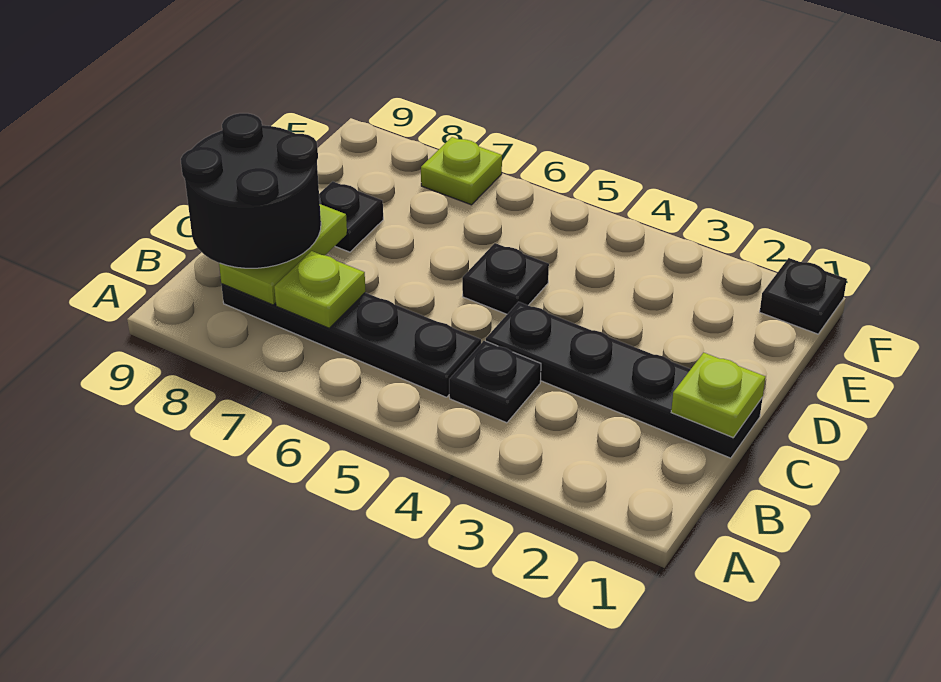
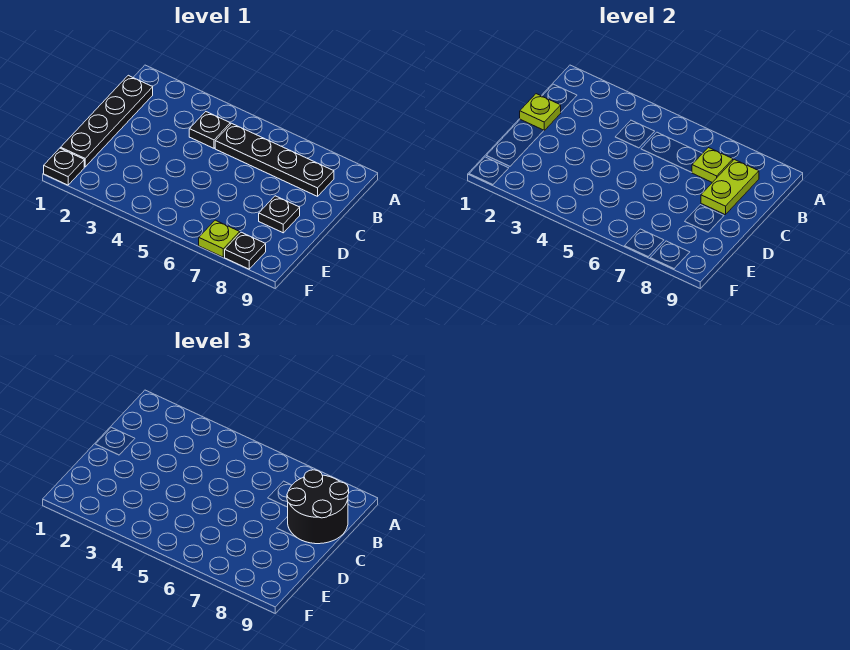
black plate C1:C4 level 1 -> black plate B1:E1 level 1
black plate D5 level 1 -> black plate F8 level 1

